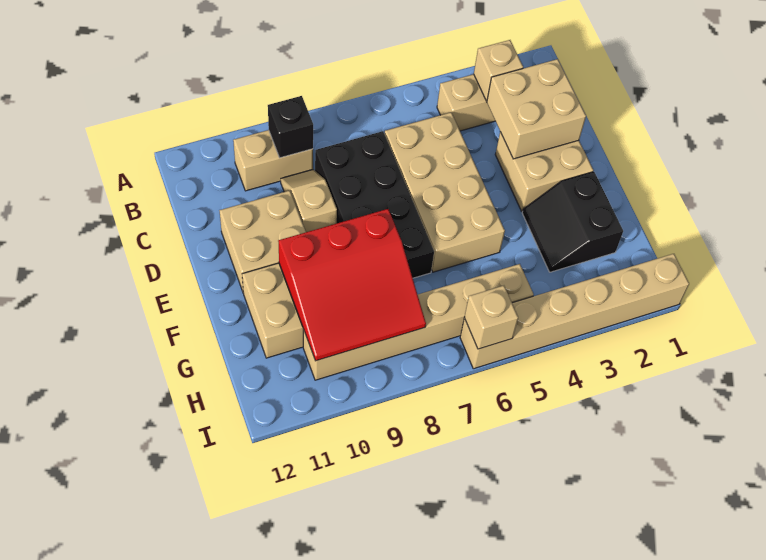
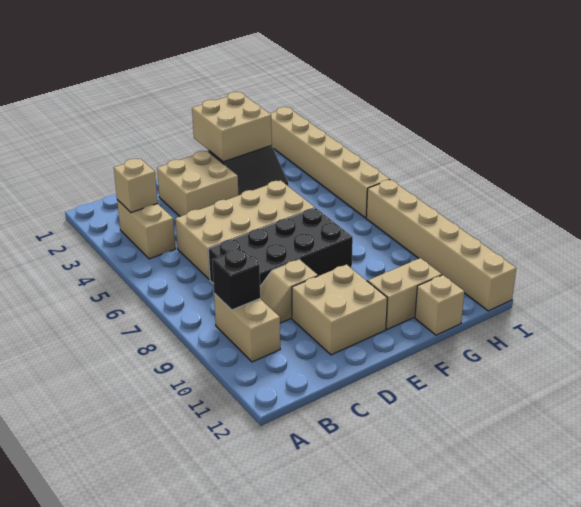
tan brick C2:D3 level 2 -> tan brick F1:G2 level 2
red slope F8:H10 level 2 top F -> none
tan brick H5:H10 level 1 -> tan brick I7:I12 level 1
tan brick I6 level 2 -> tan brick G12 level 1

